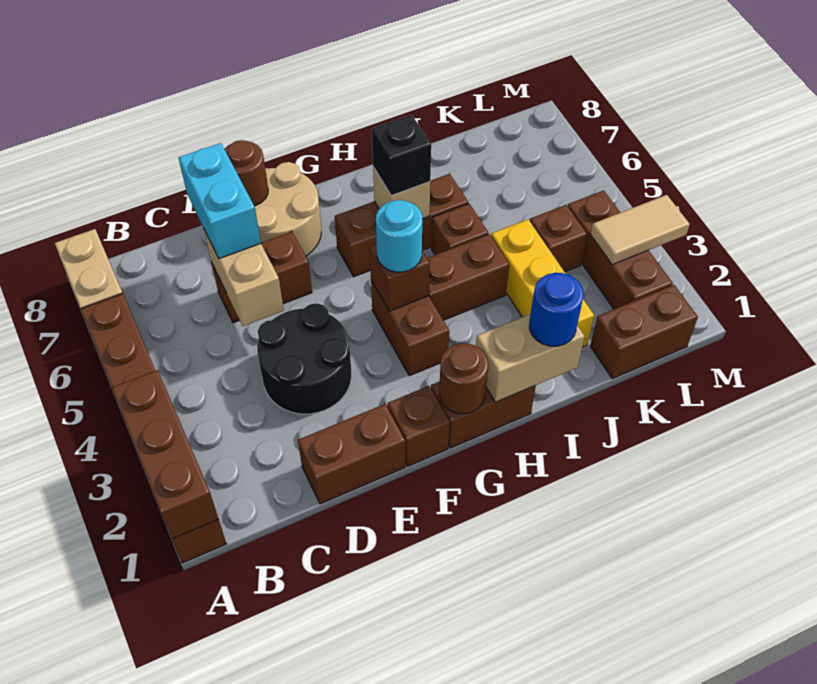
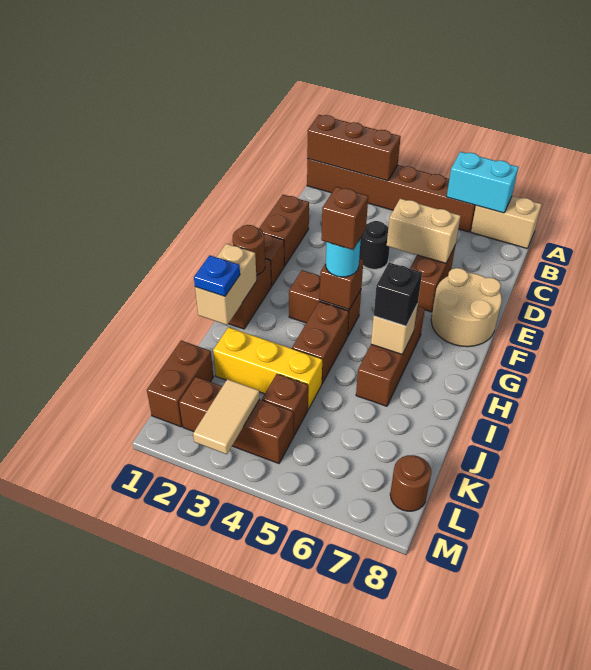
black round brick D3:E4 level 1 -> black round brick D4 level 1
cyan brick D6:D7 level 3 -> cyan brick A6:A7 level 2
brown round brick E8 level 2 -> brown round brick L8 level 1
blue round brick I1 level 3 -> blue plate I1 level 3
brown brick I5 level 1 -> brown brick G4 level 4

